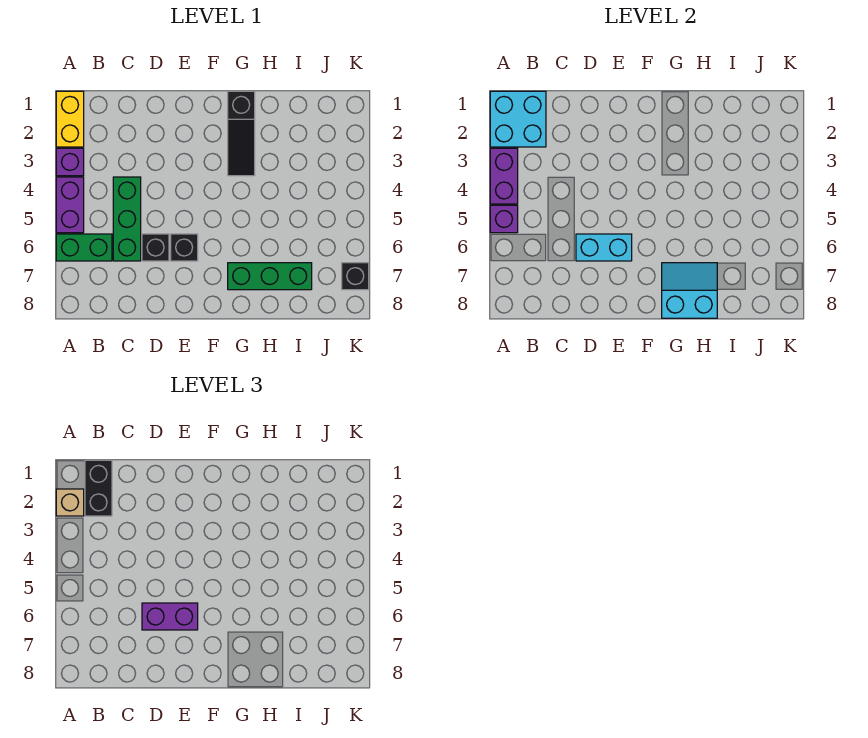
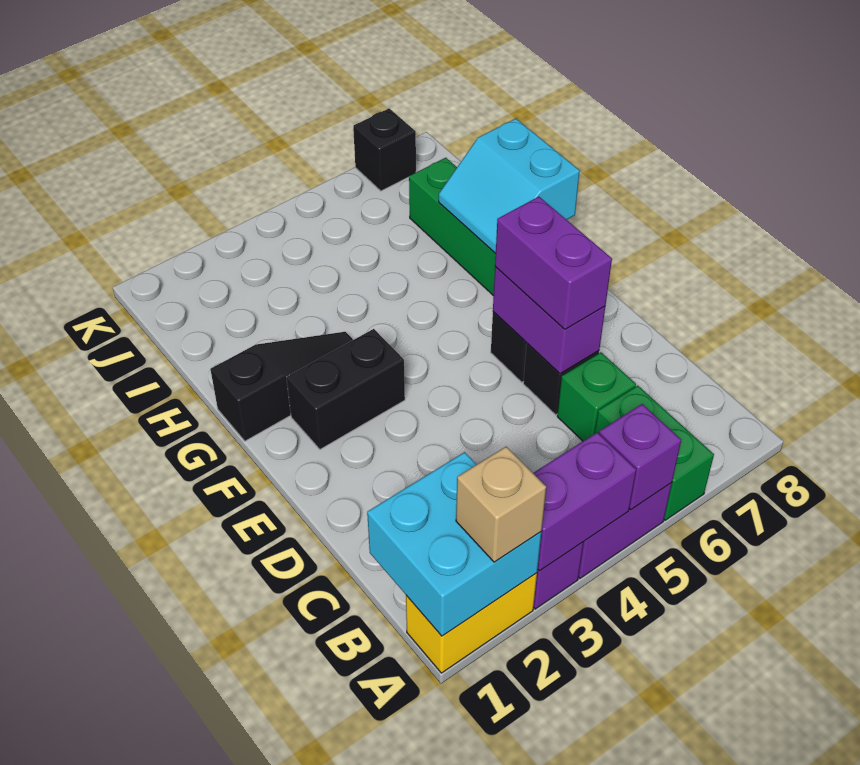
black brick B1:B2 level 3 -> black brick F2:F3 level 1
green brick C4:C6 level 1 -> green brick C6 level 1
cyan brick D6:E6 level 2 -> purple brick D6:E6 level 2

